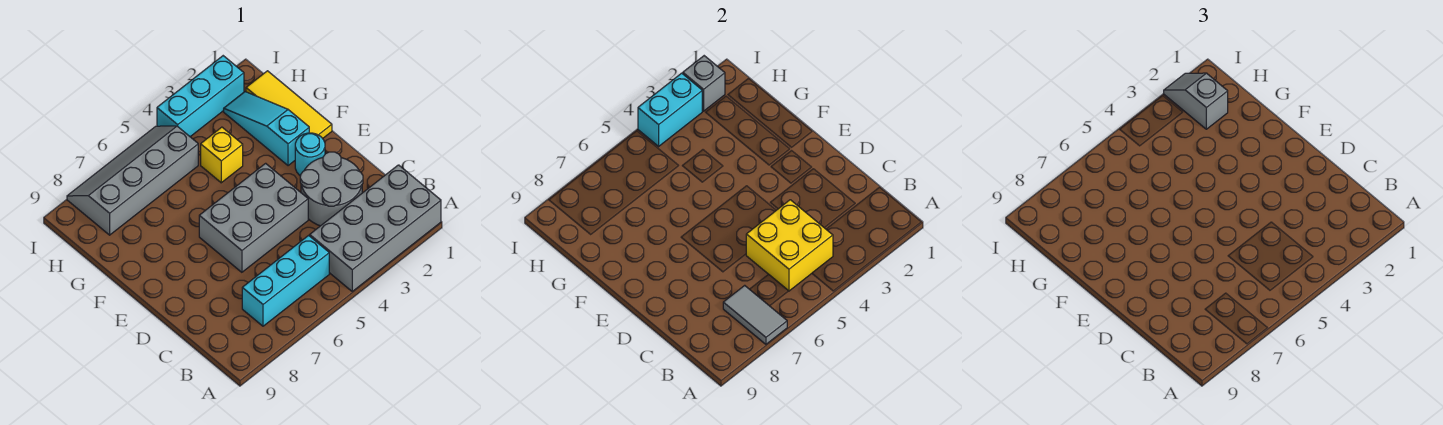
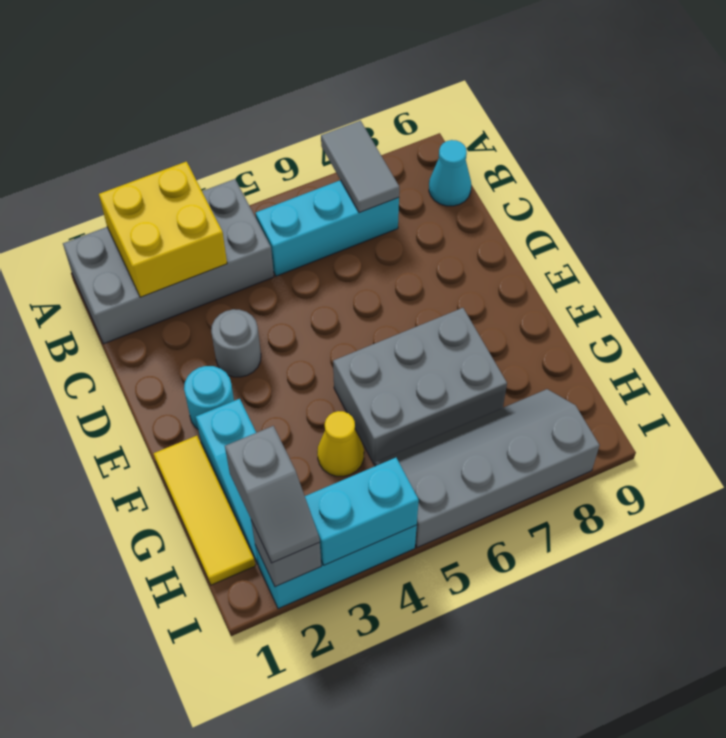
yellow brick B4:C5 level 2 -> yellow brick A2:B3 level 2
none -> cyan cone B9 level 1
grey round brick C2:D3 level 1 -> grey round brick D3 level 1
grey brick D4:E6 level 1 -> grey brick F5:G7 level 1
yellow brick G4 level 1 -> yellow cone G4 level 1
grey slope H5:I8 level 1 top H -> grey slope H5:I8 level 1 top I

